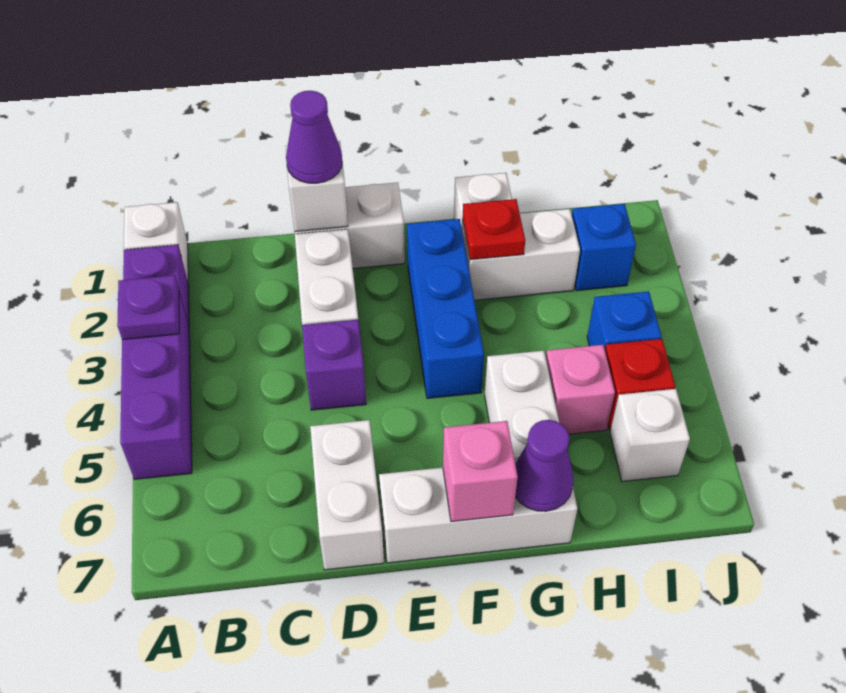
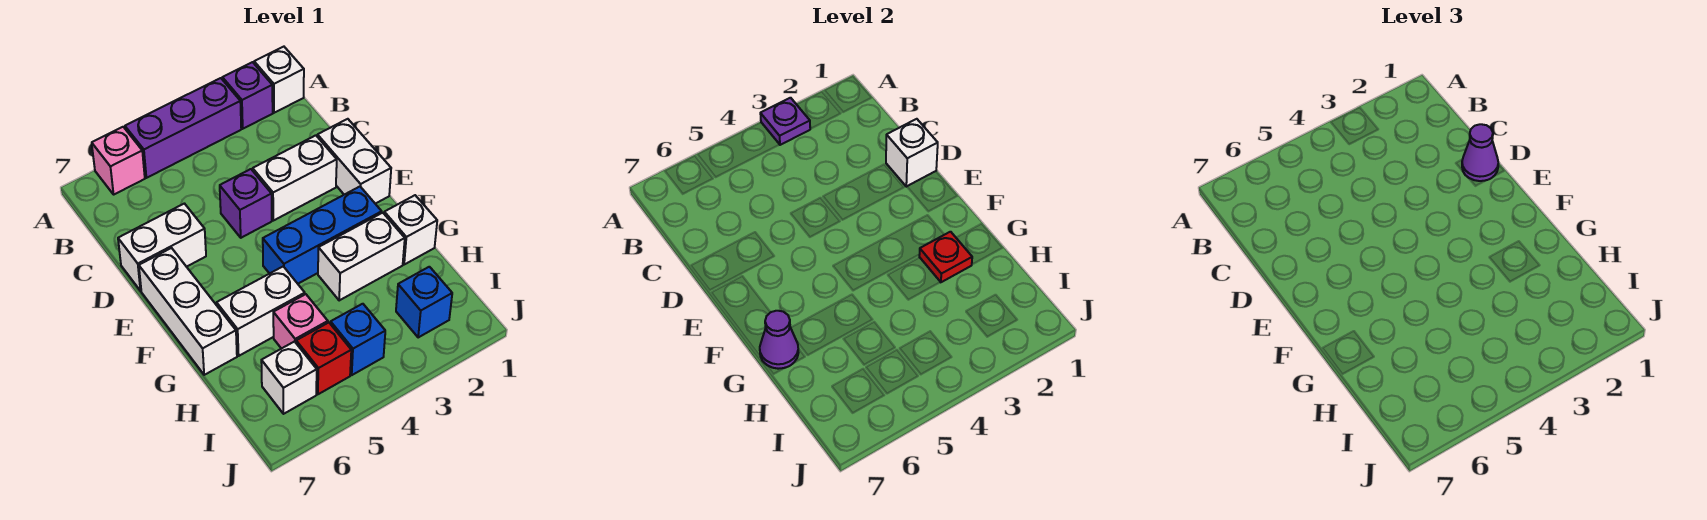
pink brick F7 level 2 -> pink brick A6 level 1
white brick G2:H2 level 1 -> white brick G2:G3 level 1

